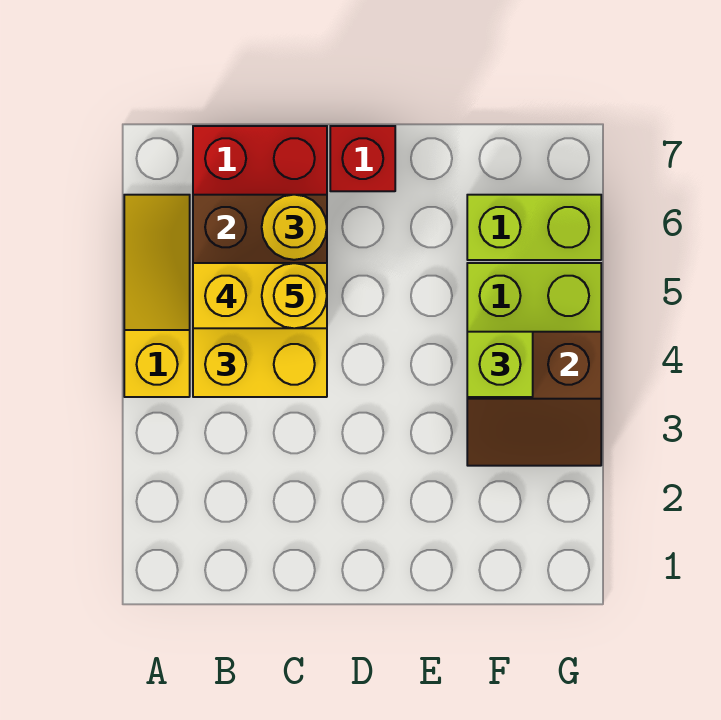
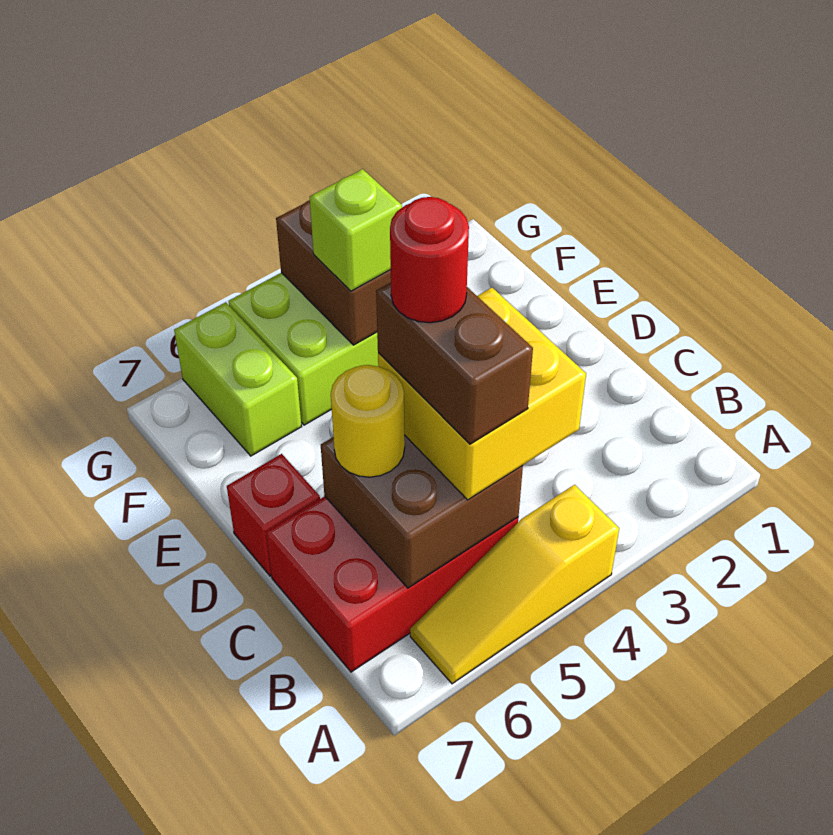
yellow brick B5:C5 level 4 -> brown brick B5:C5 level 4
yellow round brick C5 level 5 -> red round brick C5 level 5

